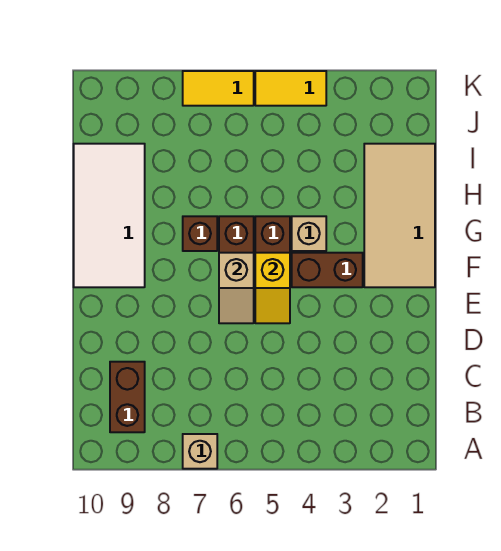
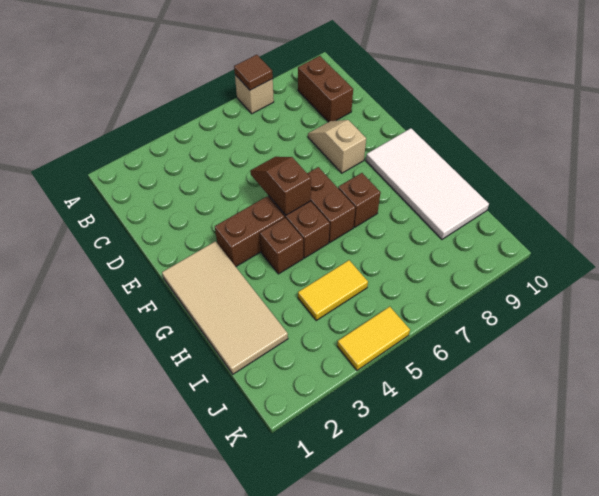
none -> brown tile A7 level 2
yellow slope E5:F5 level 2 top F -> brown slope E5:F5 level 2 top F
tan slope E6:F6 level 2 top F -> tan slope D8:E8 level 1 top E
tan brick G4 level 1 -> brown brick G4 level 1
yellow tile K6:K7 level 1 -> yellow tile I4:I5 level 1

